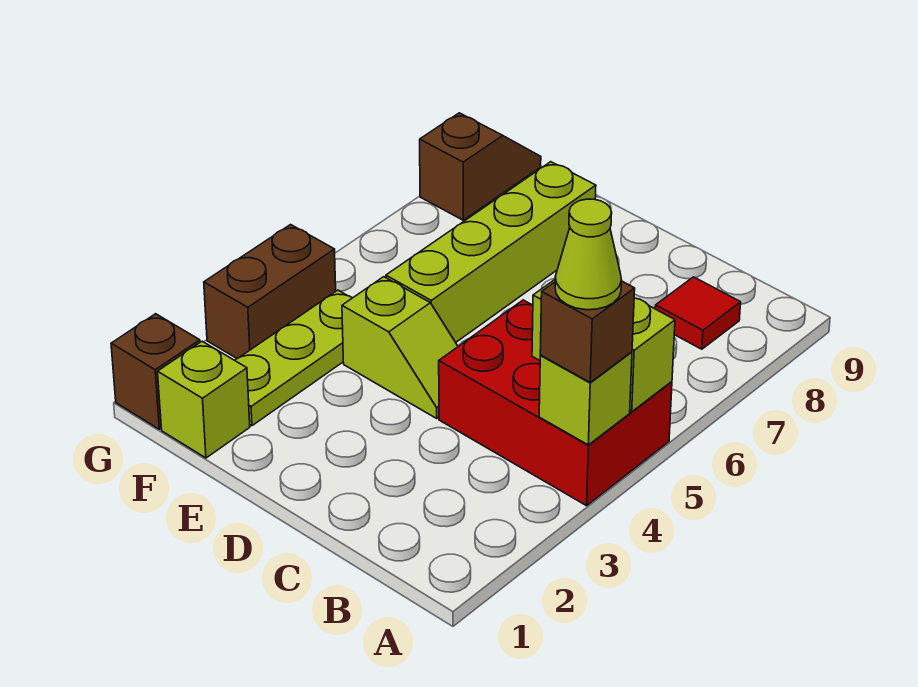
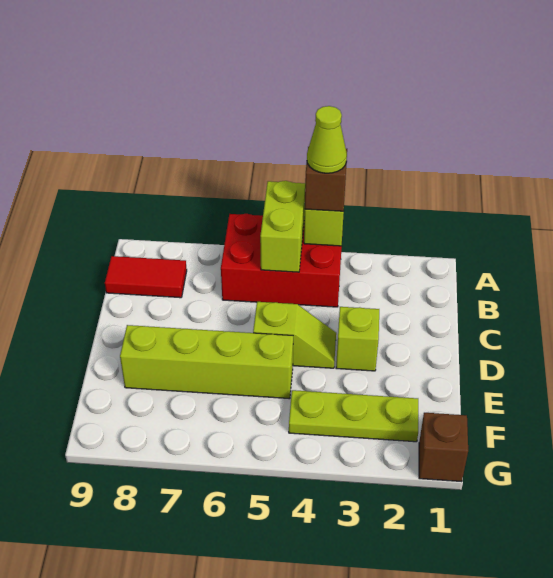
red brick A4:C5 level 1 -> red brick A4:B6 level 1
red tile B8 level 1 -> red tile B8:B9 level 1
lime slope D4:E4 level 1 top E -> lime slope D4:D5 level 1 top 5
lime brick F1 level 1 -> lime brick D3 level 1
brown brick G3:G4 level 1 -> none
brown slope G8:G9 level 1 top 8 -> none

